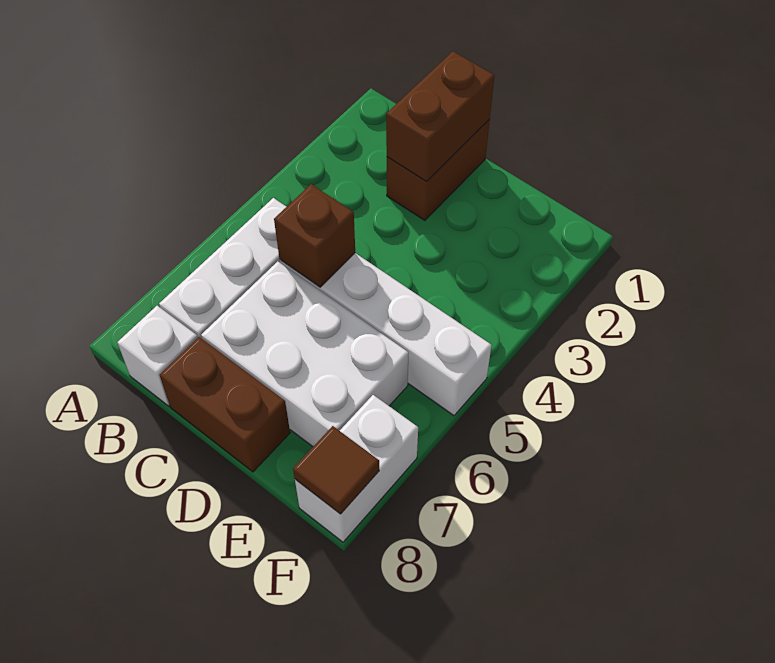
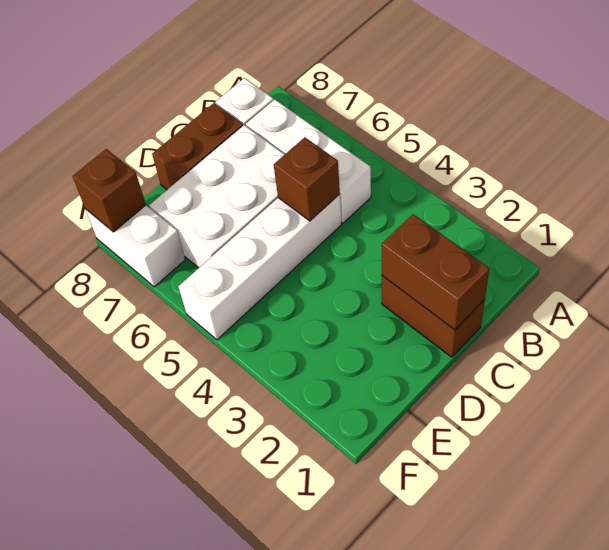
brown tile F8 level 2 -> brown brick F8 level 2

